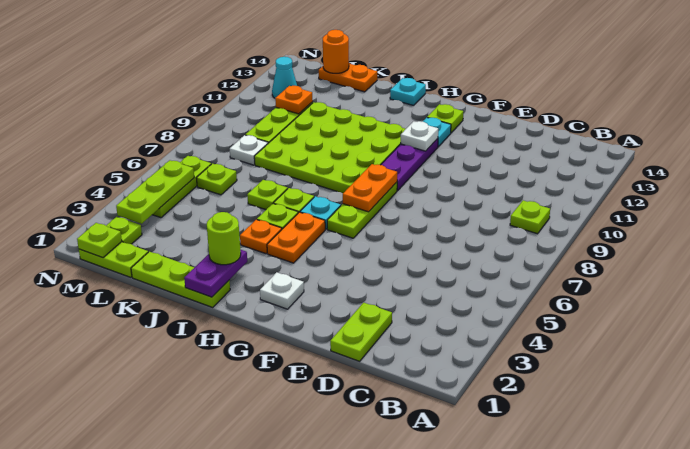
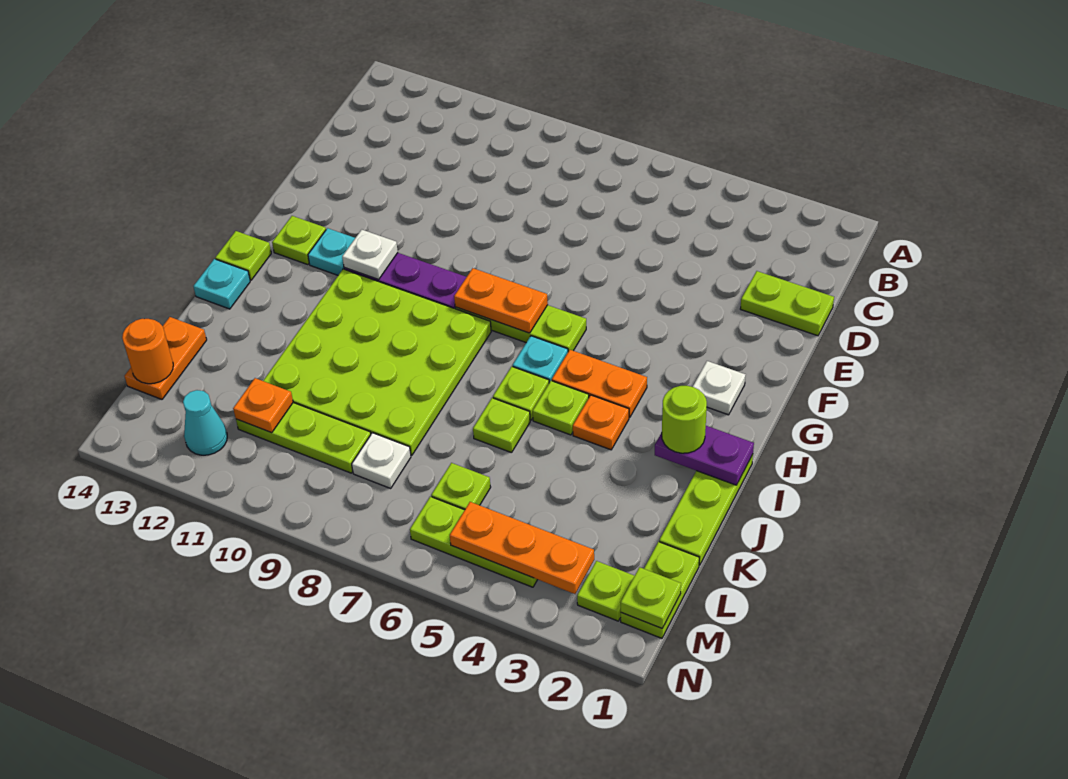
lime plate B9 level 1 -> lime plate H14 level 1
lime plate M3:M5 level 2 -> orange plate M3:M5 level 2

